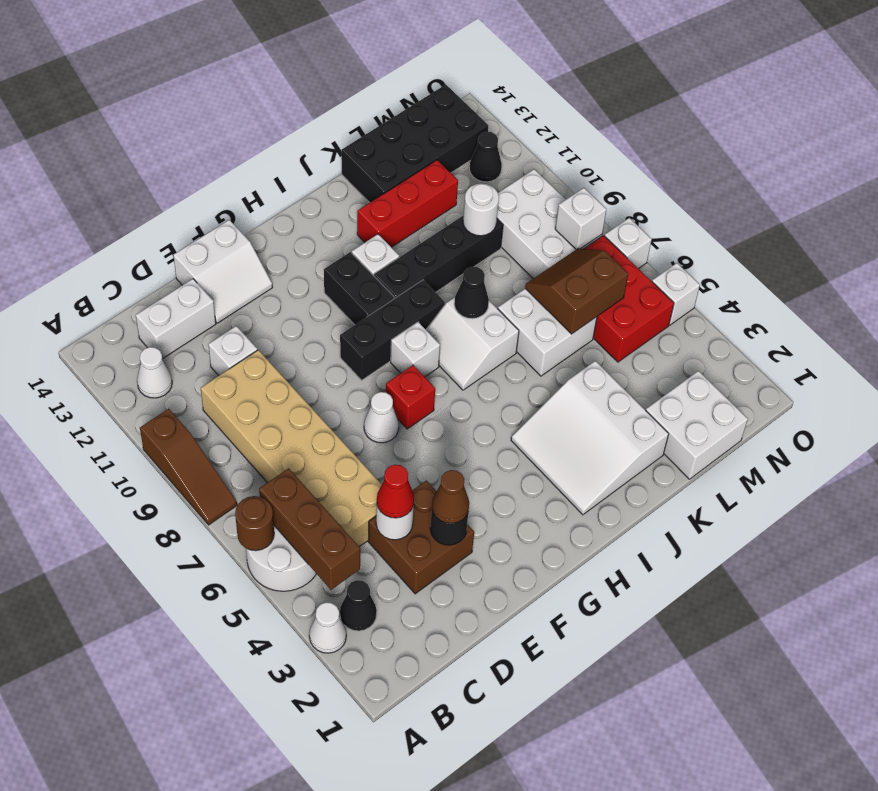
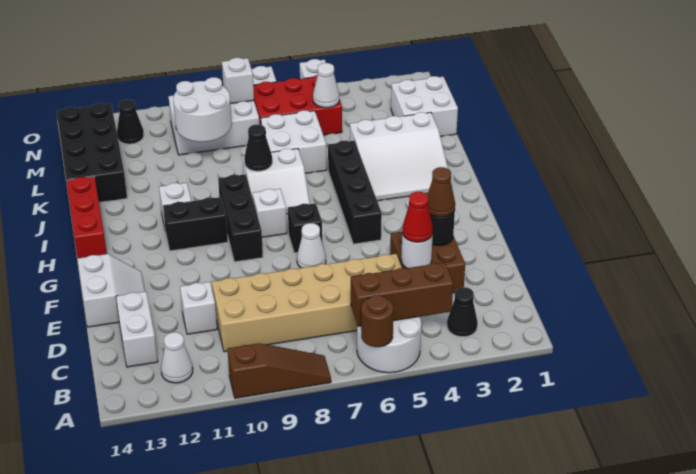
white cone A3 level 1 -> white cone M5 level 2
red brick G7 level 1 -> black brick G7 level 1
black brick I10:L10 level 1 -> black brick G5:J5 level 1
red brick J12:L12 level 1 -> red brick H14:J14 level 1
brown slope L6:M7 level 2 top 6 -> none
white round brick L10 level 2 -> white round brick L9:M10 level 2

